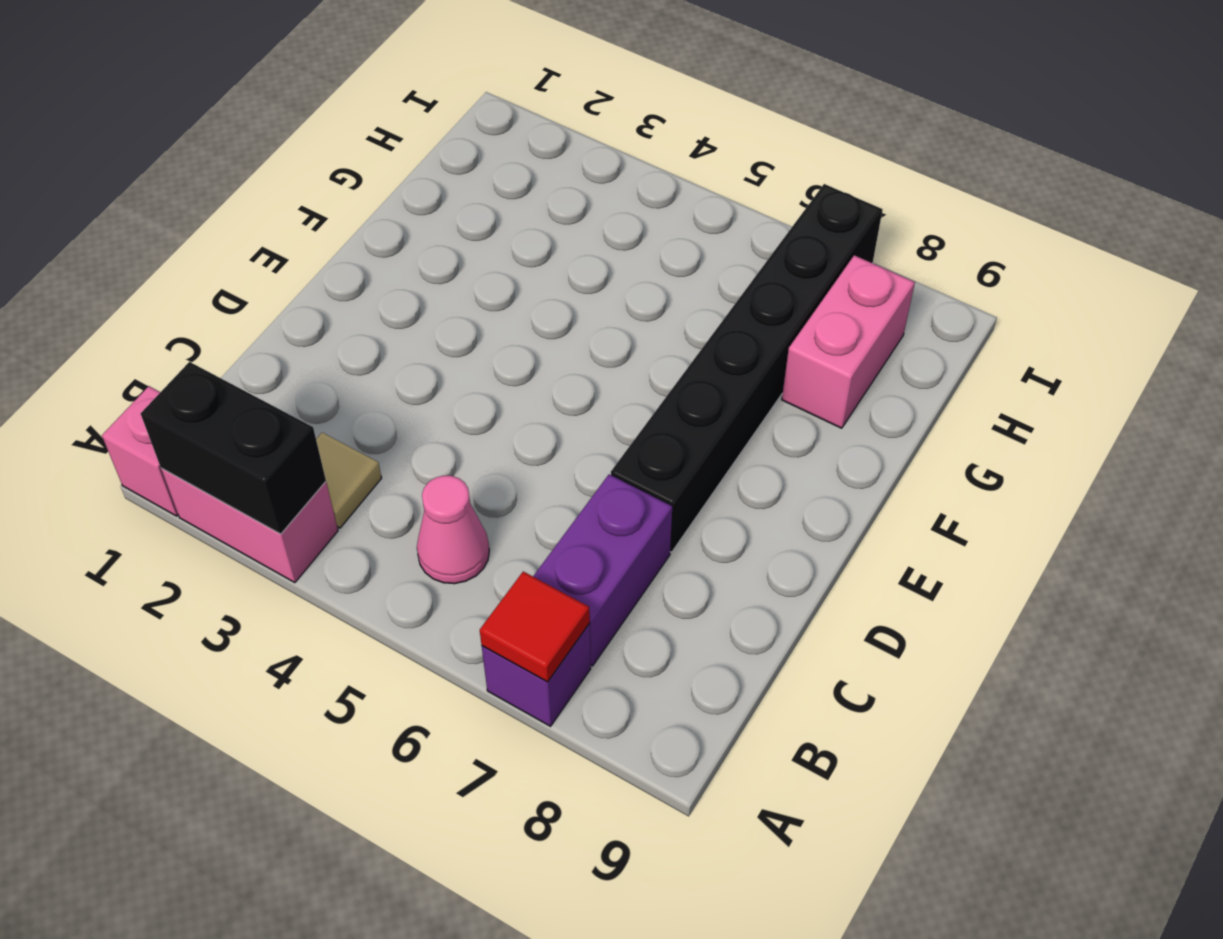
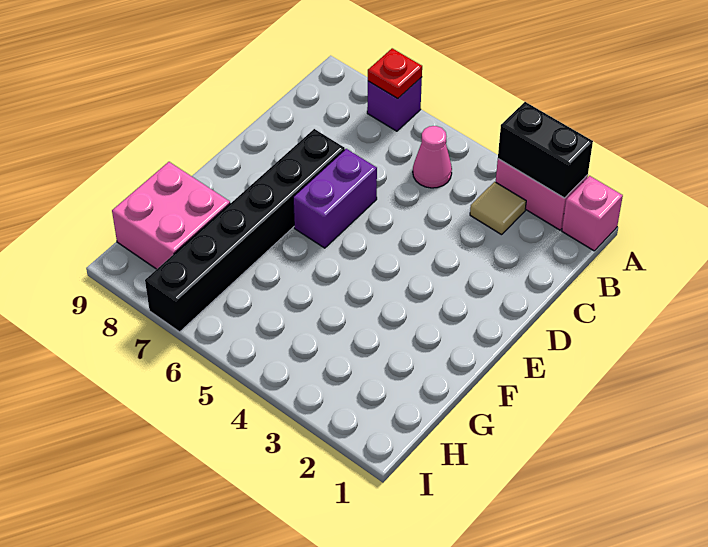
red tile A7 level 2 -> red plate A7 level 2
purple brick B7:C7 level 1 -> purple brick D6:E6 level 1
pink brick G8:H8 level 1 -> pink brick G8:H9 level 1

